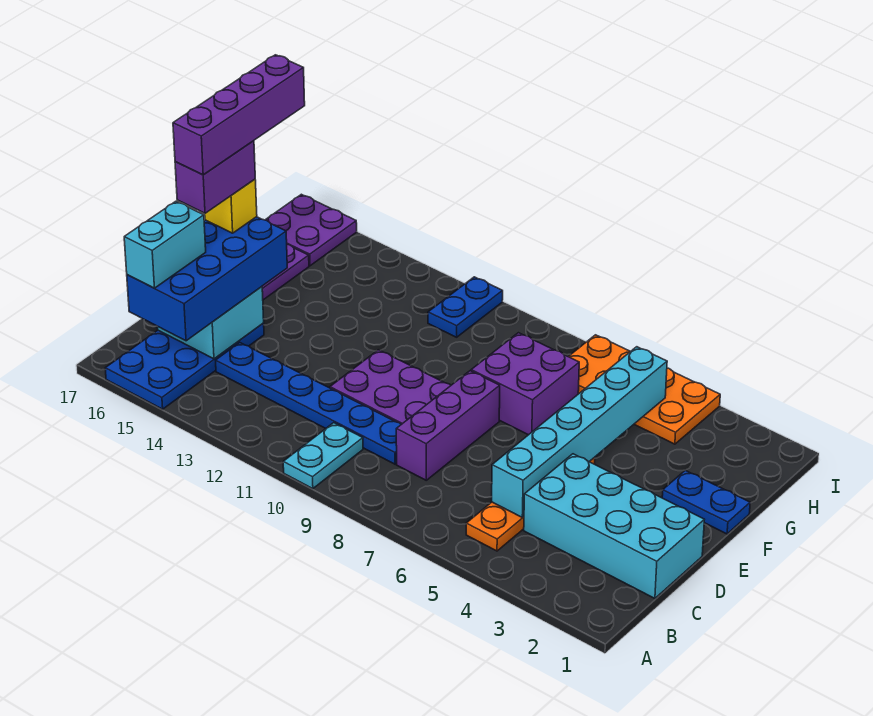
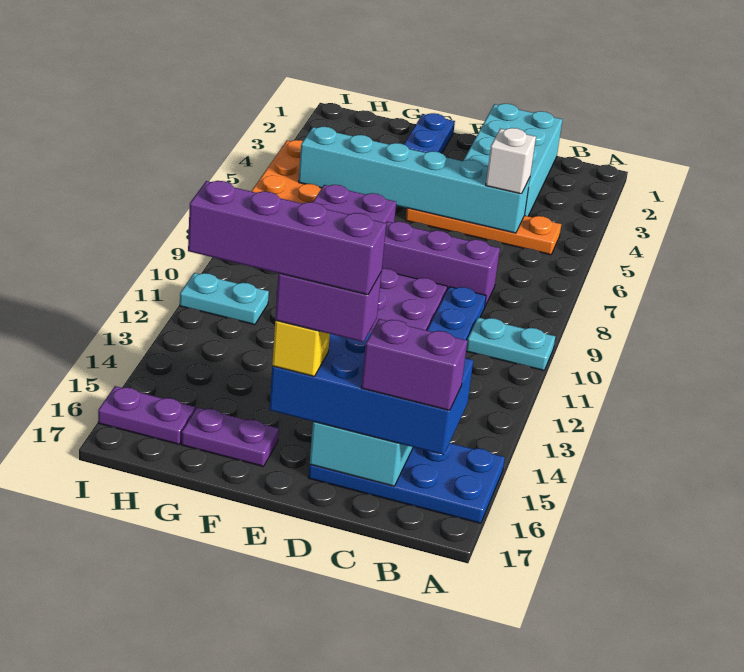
cyan brick B16:C16 level 4 -> purple brick B16:C16 level 4
none -> white brick C5 level 3
blue plate H11:I11 level 1 -> cyan plate H11:I11 level 1
purple plate H16:I17 level 1 -> purple plate H16:I16 level 1

